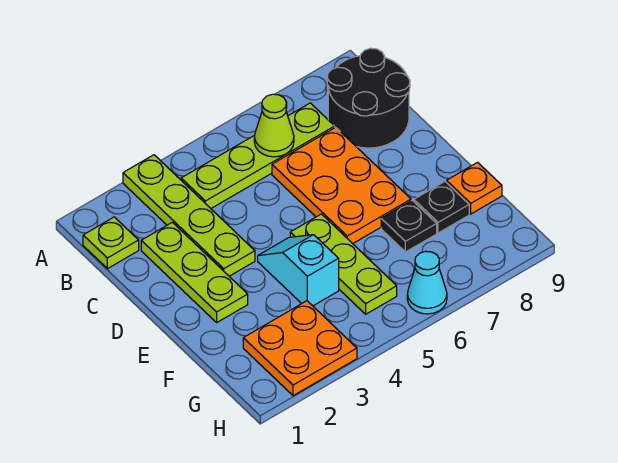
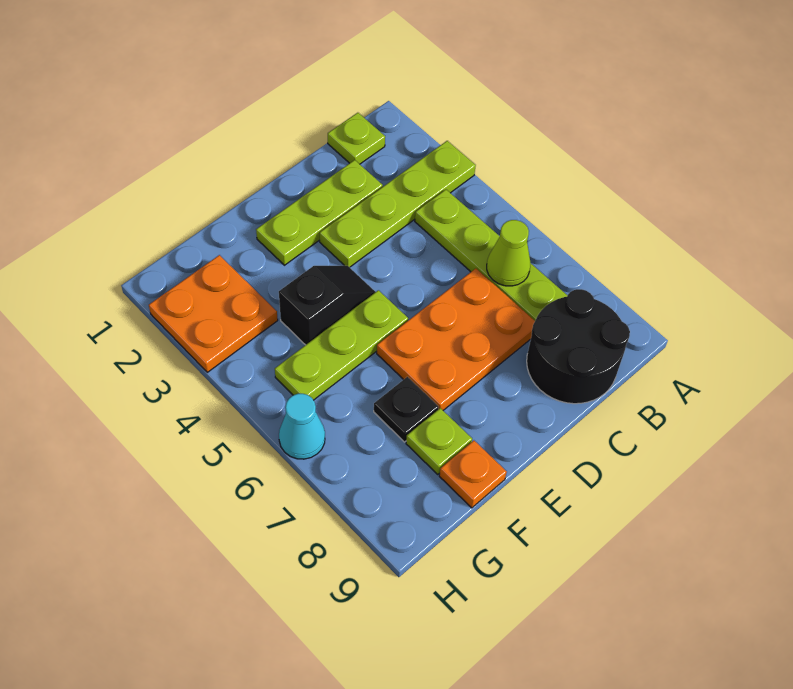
cyan slope E4:F4 level 1 top F -> black slope E4:F4 level 1 top F
black plate F8 level 1 -> lime plate F8 level 1

